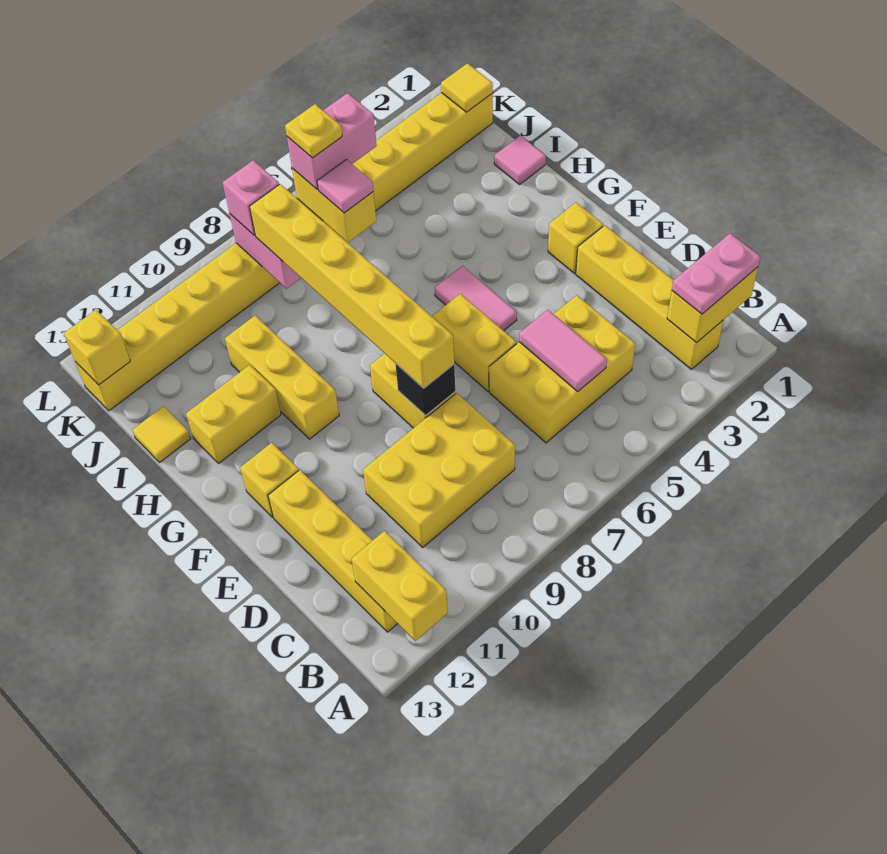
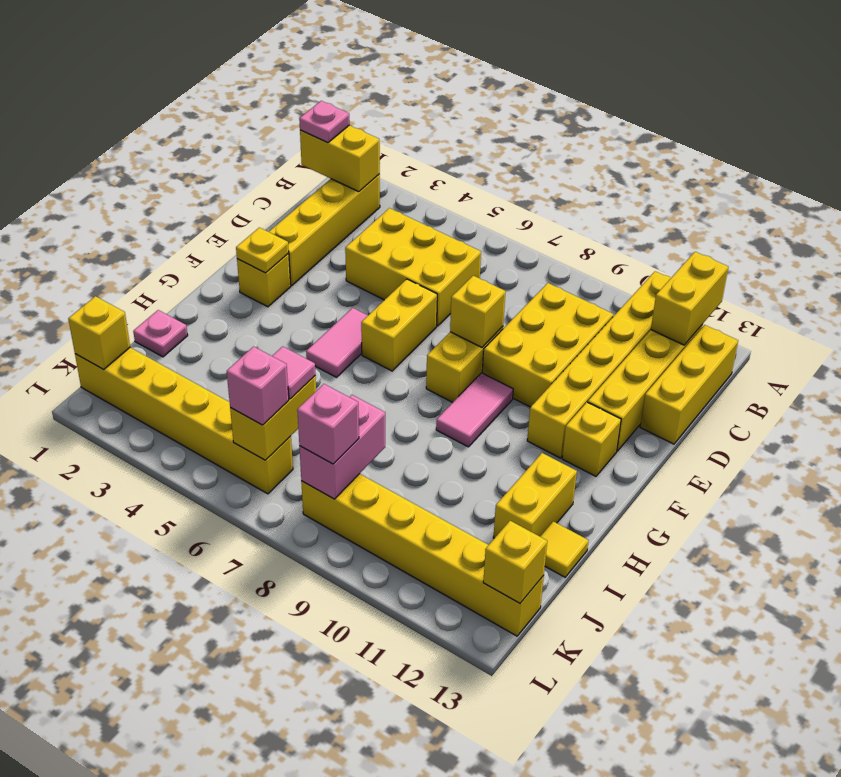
pink plate B1:B2 level 3 -> pink plate B1 level 3
pink tile C5:D5 level 2 -> pink tile F9:G9 level 1
yellow brick C8:D10 level 1 -> yellow brick C9:E10 level 1
black brick E8 level 2 -> yellow brick E8 level 2
yellow brick E8:J8 level 3 -> yellow brick A11:F11 level 1
yellow brick G10:I10 level 1 -> yellow brick B13:D13 level 1
yellow brick H11:H12 level 1 -> yellow brick H12:I12 level 1
pink tile I1 level 1 -> pink plate I1 level 1
yellow tile K1 level 2 -> yellow brick K1 level 2
pink brick K5:K6 level 3 -> pink brick K6 level 3
yellow plate K6 level 4 -> yellow plate F2 level 2

